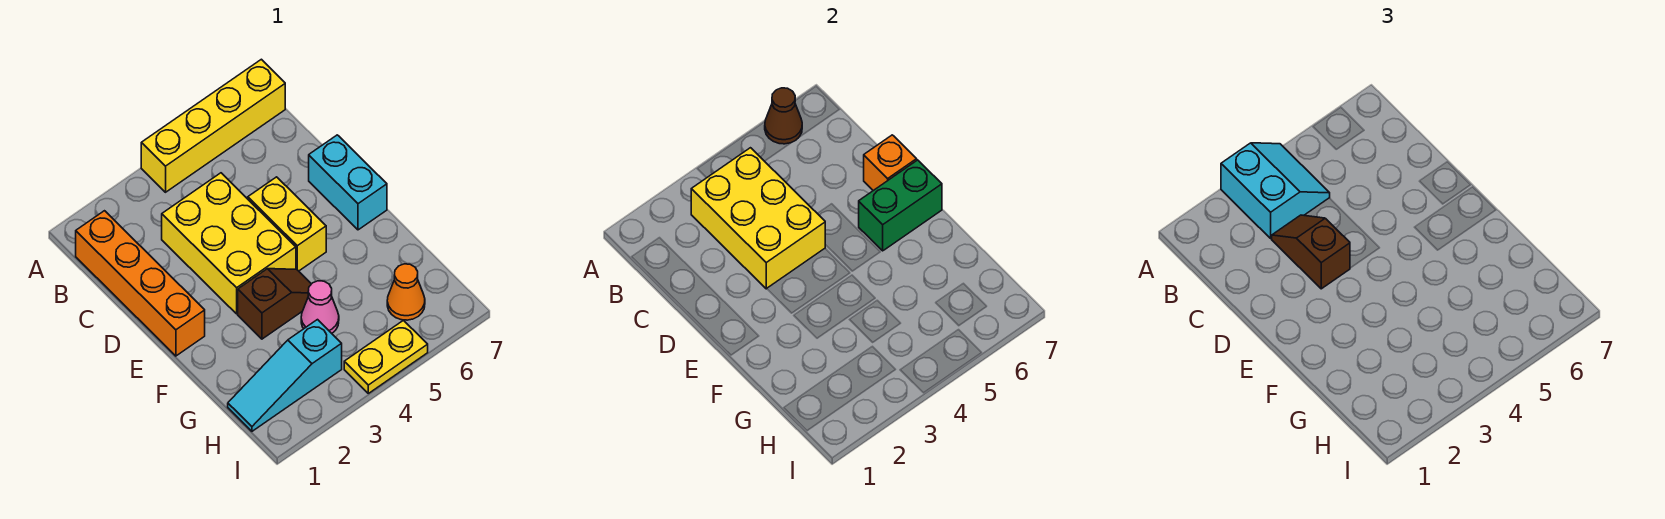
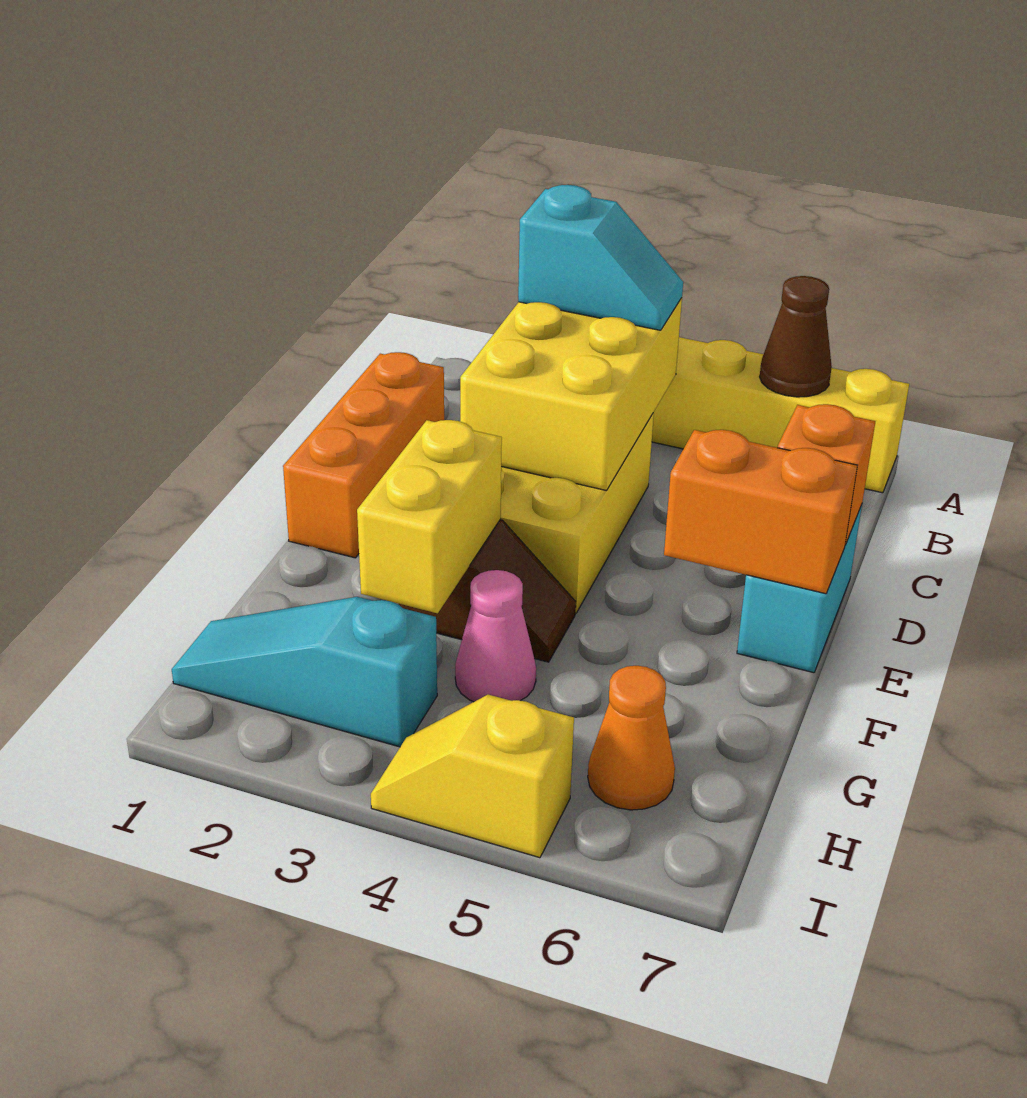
cyan slope A3:B4 level 3 top 3 -> cyan slope B3:B4 level 3 top 3
orange brick B1:E1 level 1 -> orange brick C1:E1 level 1
brown slope C3:D3 level 3 top D -> none
yellow brick D5:E5 level 1 -> yellow brick F3:G3 level 2
green brick E6:E7 level 2 -> orange brick E6:E7 level 2
yellow plate I4:I5 level 1 -> yellow slope I4:I5 level 1 top 5

